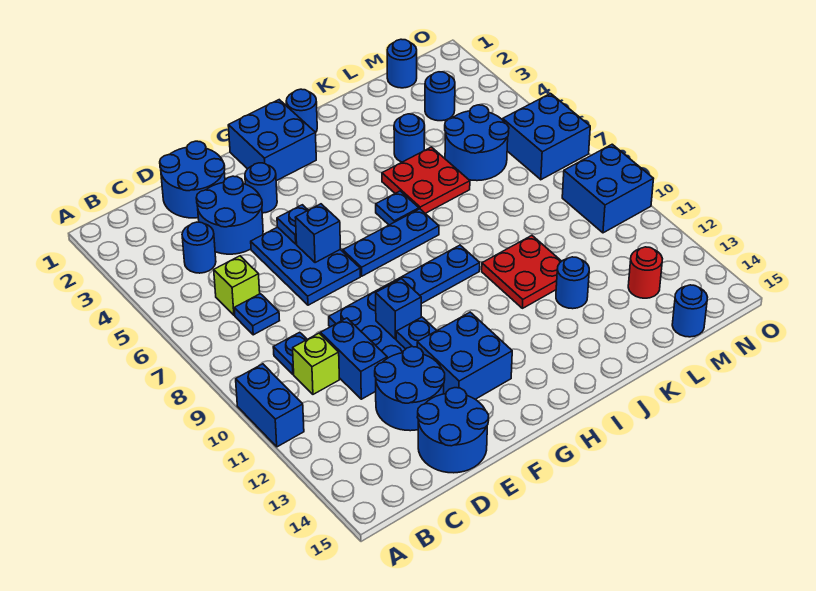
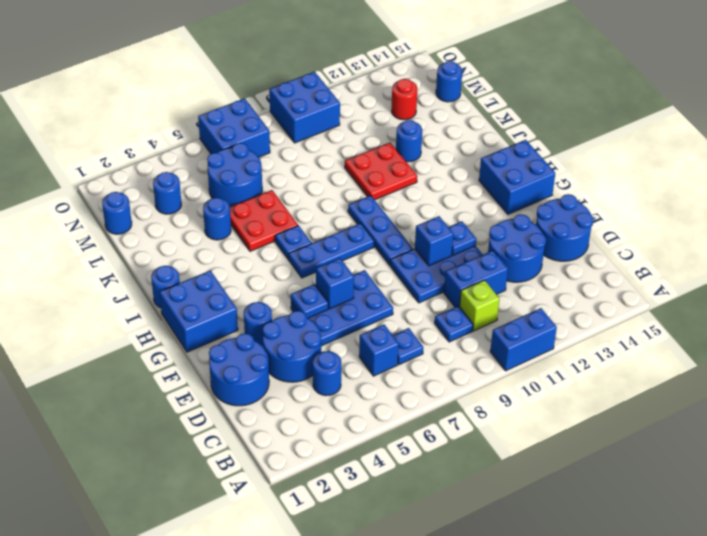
lime brick C6 level 1 -> blue brick C6 level 1
blue brick F12:G13 level 1 -> blue brick G14:H15 level 1
blue plate G7:I7 level 1 -> blue plate H6:H8 level 1

